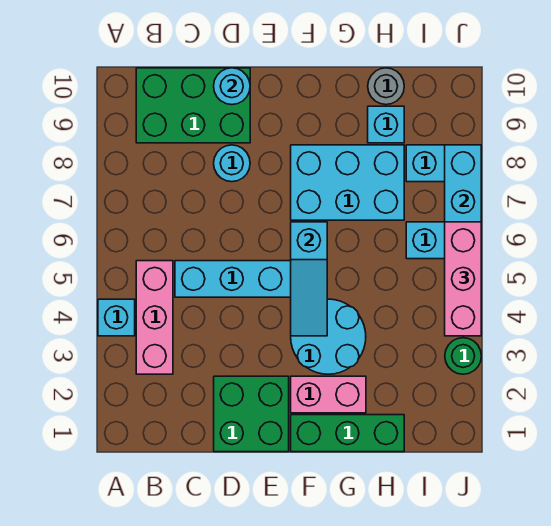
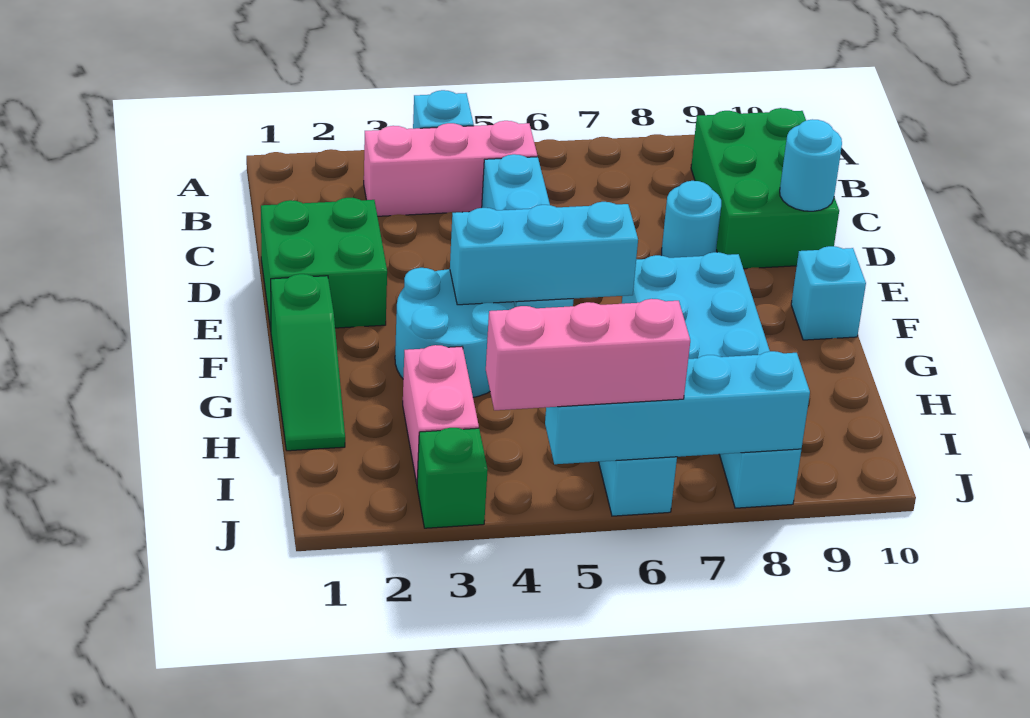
green brick F1:H1 level 1 -> green slope F1:H1 level 1 top F
pink brick F2:G2 level 1 -> pink brick H3:I3 level 1
cyan slope F4:F6 level 2 top 6 -> cyan brick F4:F6 level 2
cyan brick H9 level 1 -> cyan brick F10 level 1
grey round brick H10 level 1 -> none
green round brick J3 level 1 -> green brick J3 level 1

